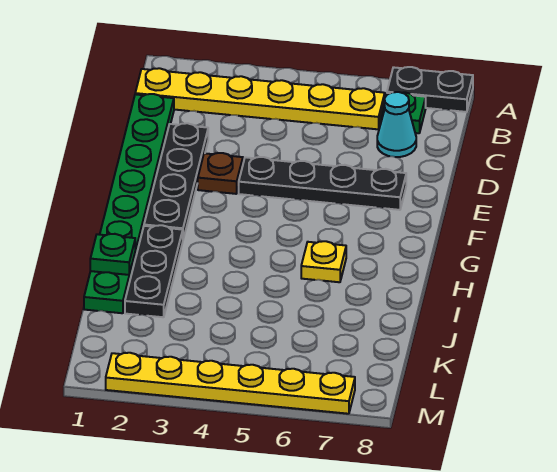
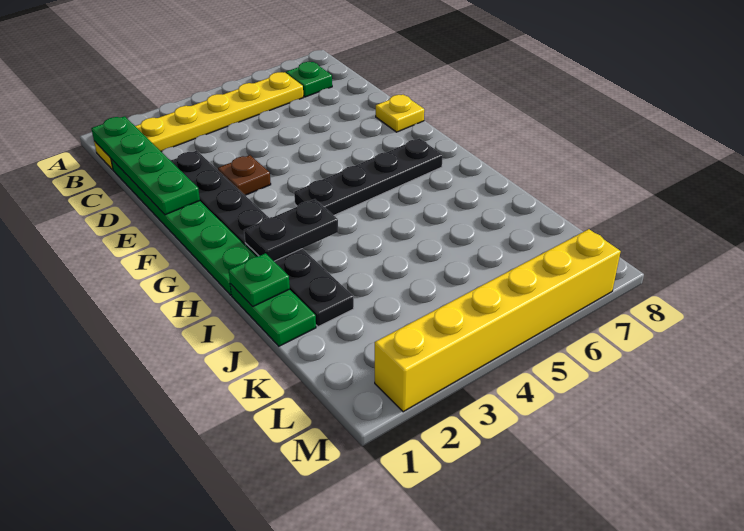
black plate A7:A8 level 1 -> black plate H2:H3 level 2
none -> green plate B1:E1 level 2
cyan cone C7 level 1 -> none
black plate E4:E7 level 1 -> black plate G4:G7 level 1
yellow plate H6 level 1 -> yellow plate E8 level 1
yellow plate M2:M7 level 1 -> yellow brick M2:M7 level 1

